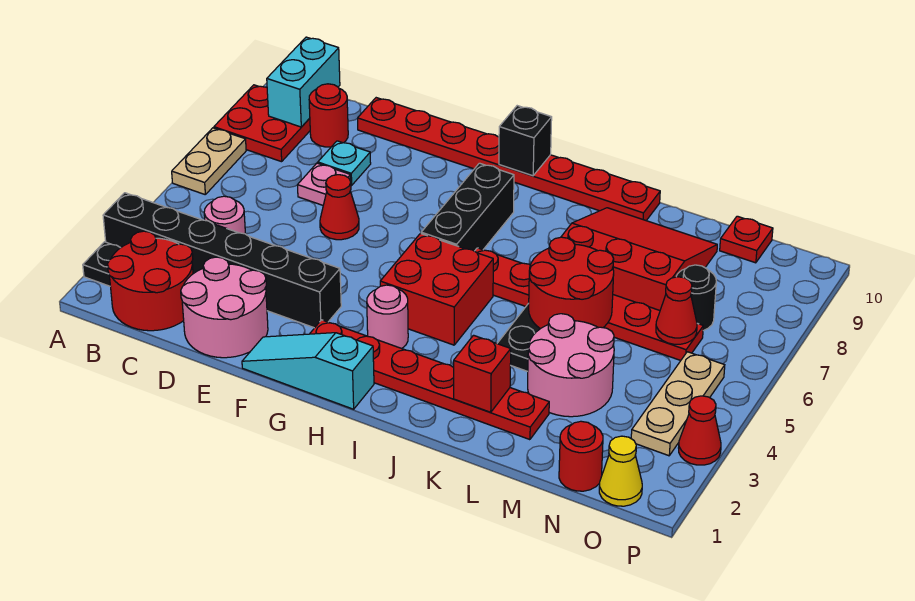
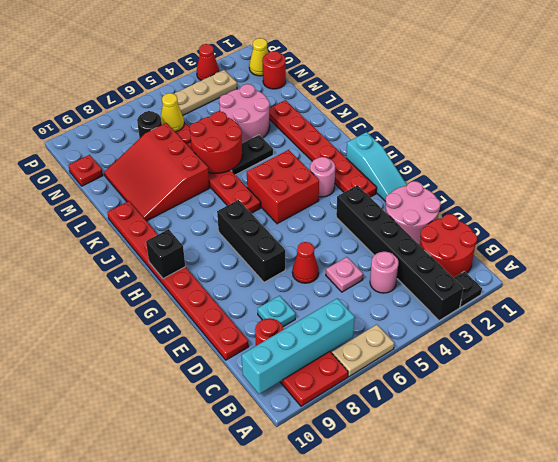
cyan brick B9:B10 level 2 -> cyan brick B7:B10 level 2
pink plate D7 level 1 -> pink plate D5 level 1
black brick H6:H8 level 1 -> black brick F7:H7 level 1
red brick K2 level 2 -> none
red cone N6 level 2 -> yellow cone N6 level 2

